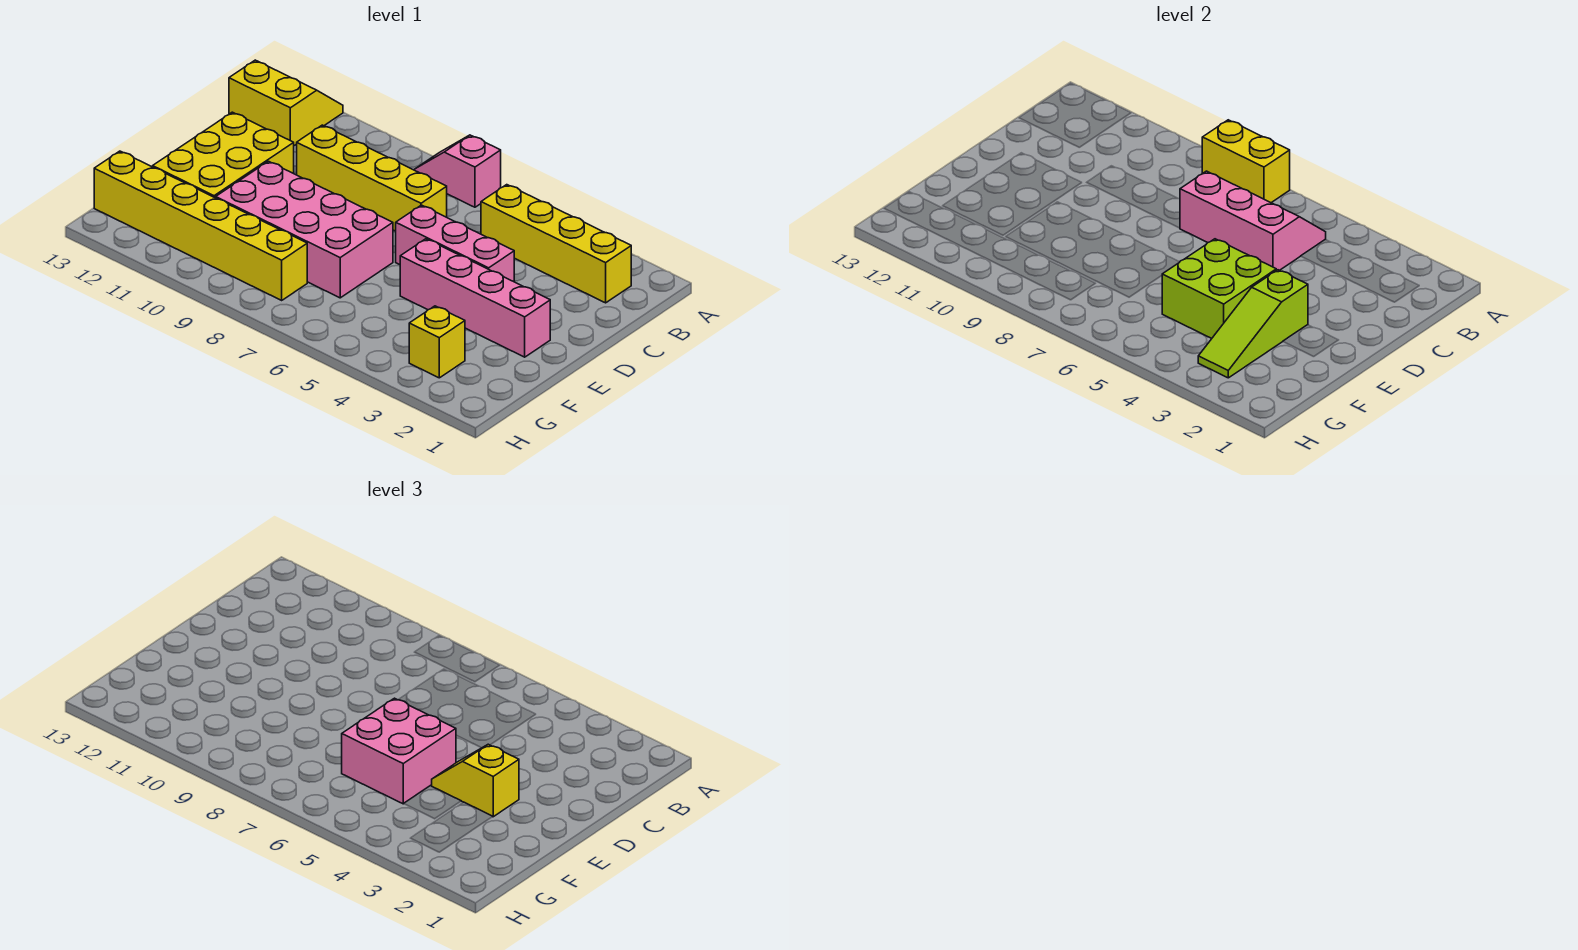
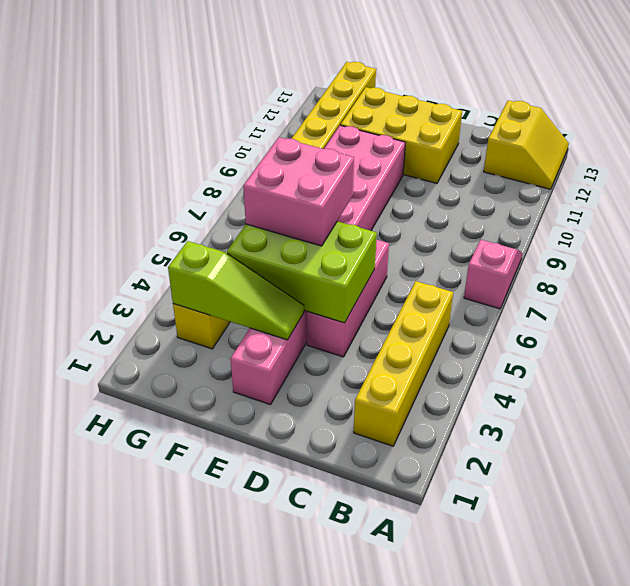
yellow brick A7:A8 level 2 -> none
pink slope B5:C7 level 2 top C -> none
yellow brick C7:C10 level 1 -> none
lime slope E3:G3 level 2 top E -> lime slope E3:G3 level 2 top G
yellow slope E3:E4 level 3 top 3 -> none
lime brick E4:F5 level 2 -> lime brick D4:F5 level 2

